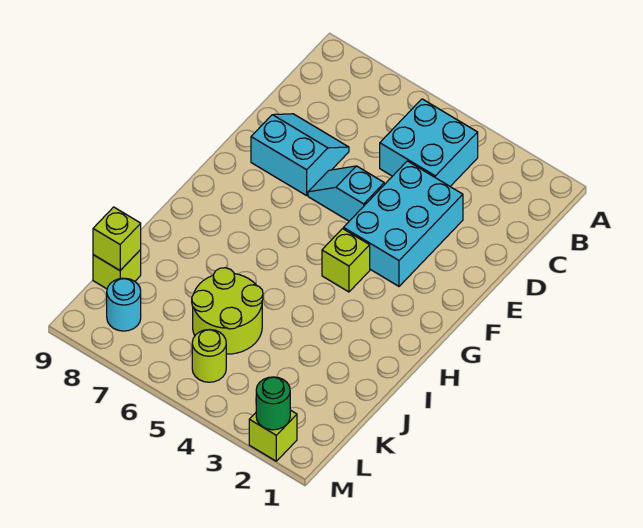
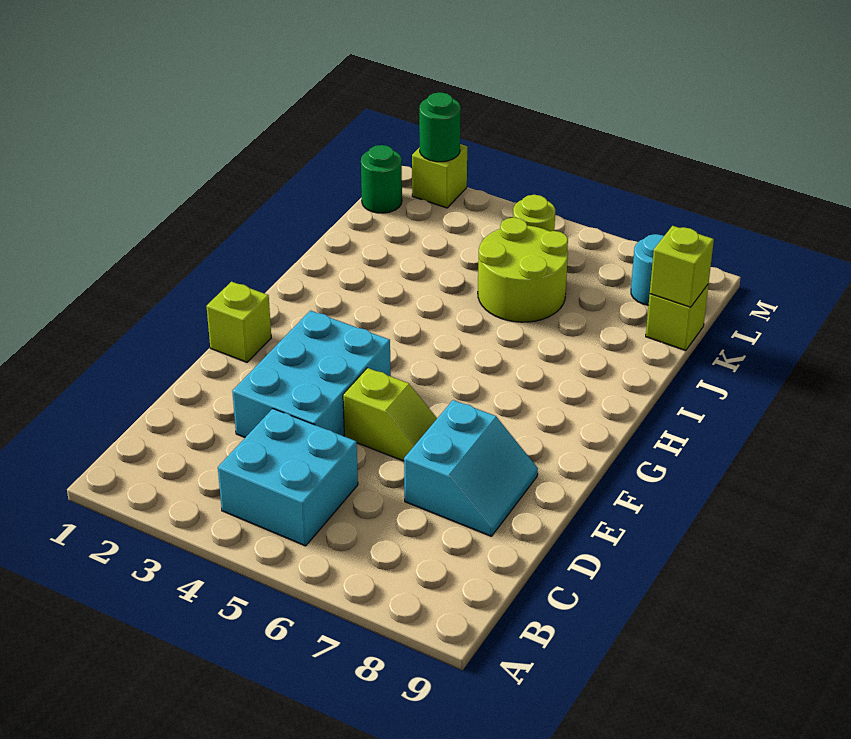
cyan slope D7:E8 level 1 top E -> cyan slope D7:E8 level 1 top 7
cyan slope E5:E6 level 1 top 5 -> lime slope E5:E6 level 1 top 5
lime brick G4 level 1 -> lime brick F1 level 1
none -> green round brick L1 level 1

